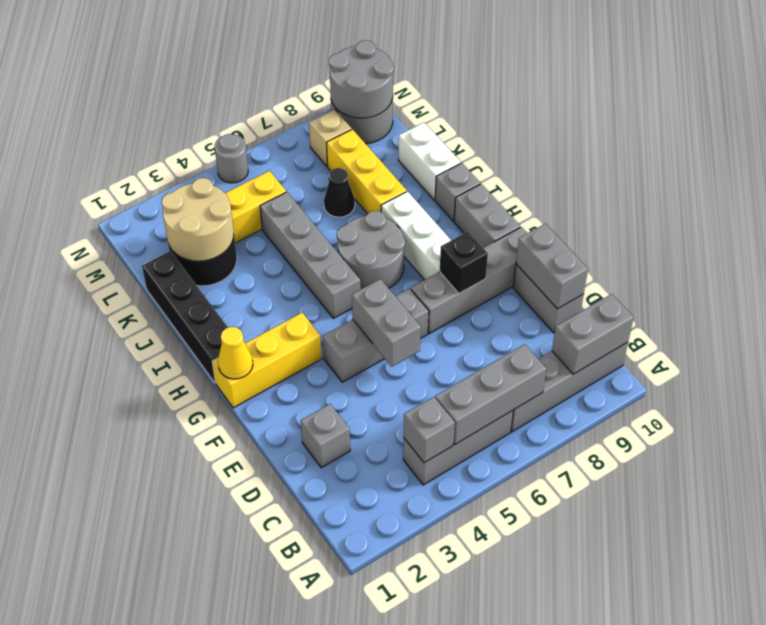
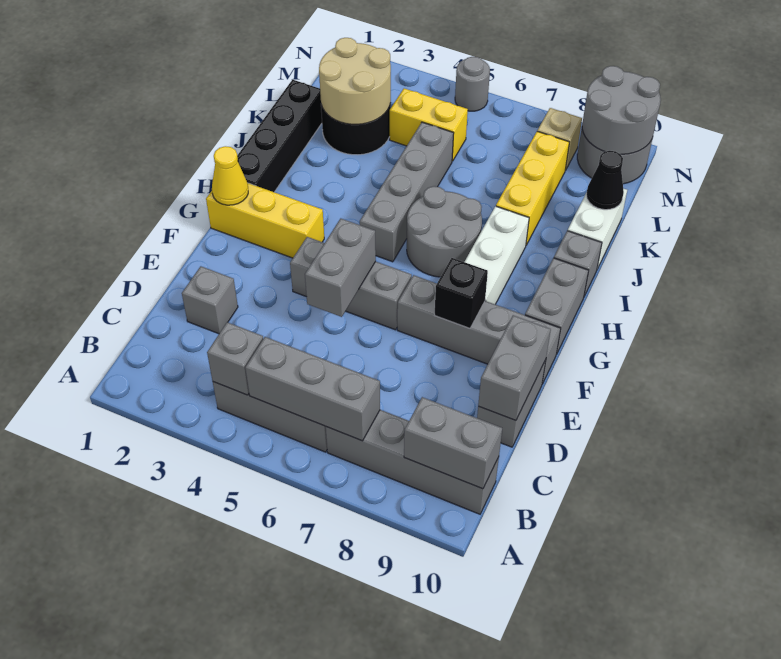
black cone K7 level 1 -> black cone K10 level 2

